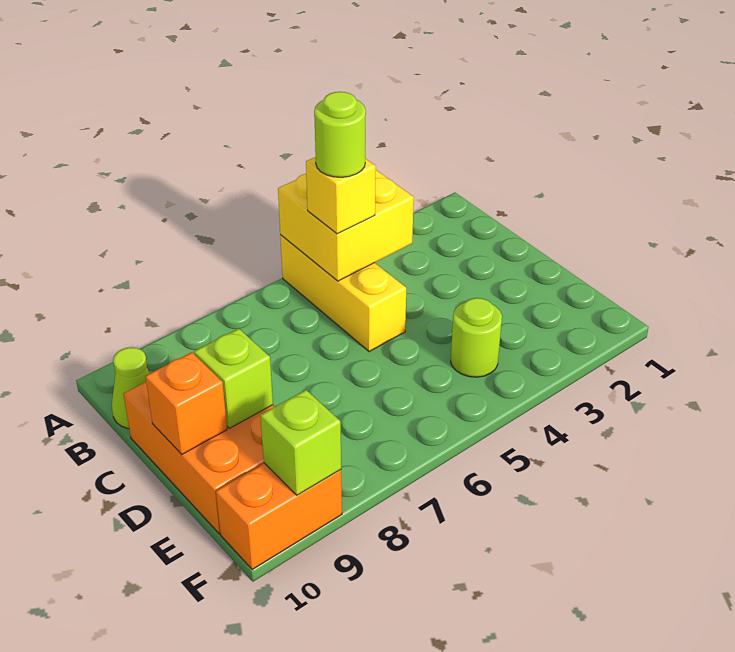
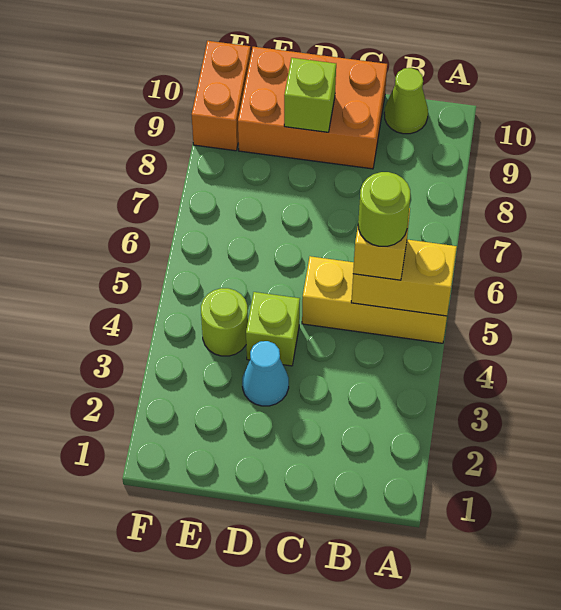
yellow brick A4:B5 level 2 -> yellow brick A5:B5 level 2
none -> cyan cone D3 level 1
orange brick D10 level 2 -> none
lime brick F9 level 2 -> lime brick D4 level 1

